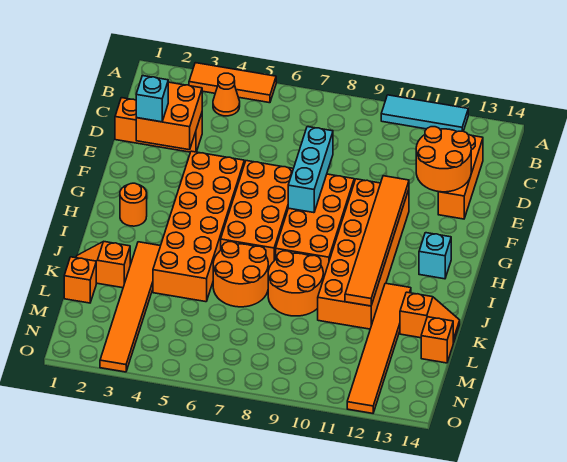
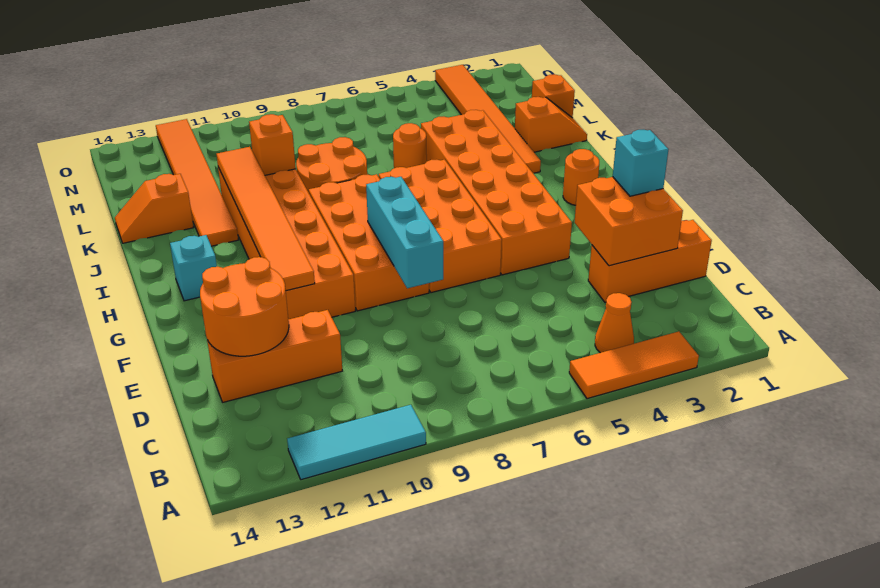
orange brick C13:E13 level 1 -> orange brick D11:D13 level 1
orange round brick J6:K7 level 1 -> orange round brick K6 level 1
orange brick L14 level 1 -> orange brick K10 level 2

